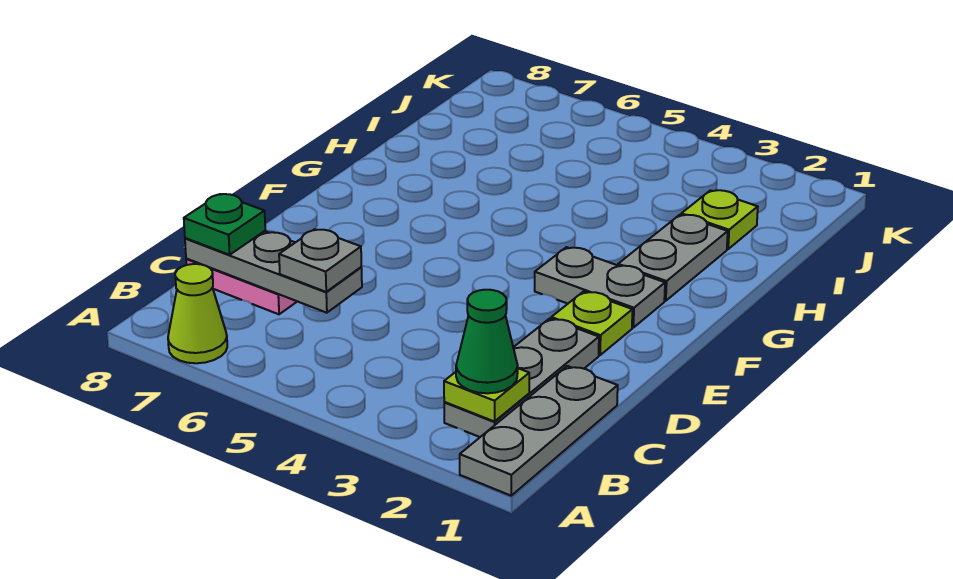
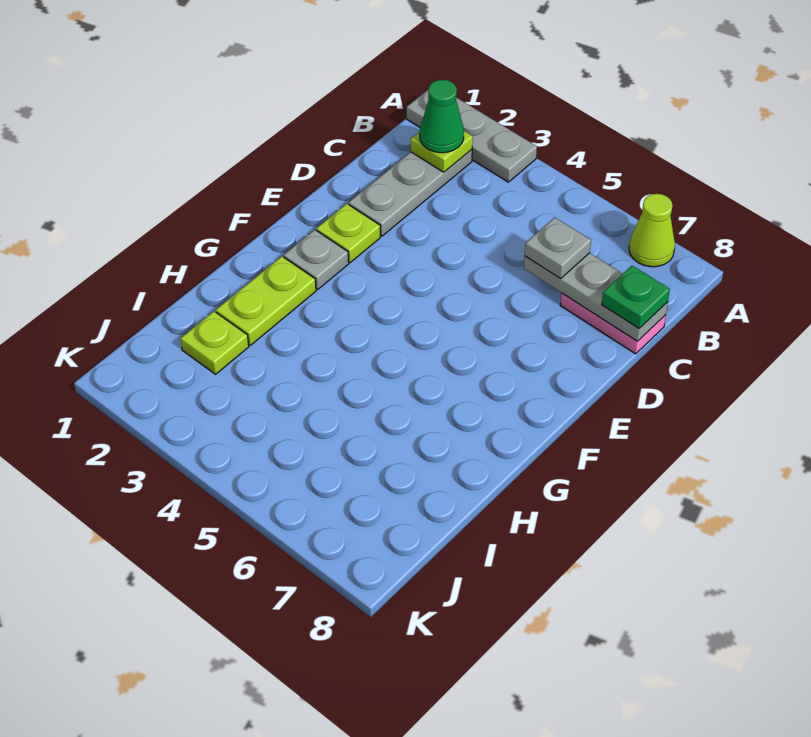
grey plate A1:C1 level 1 -> grey plate A1:A3 level 1
grey plate F2:F3 level 1 -> grey plate F2 level 1
grey plate G2:H2 level 1 -> lime plate G2:H2 level 1

